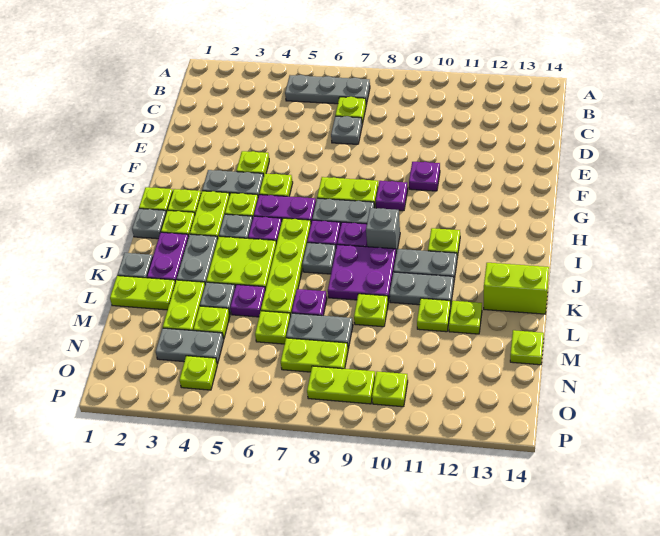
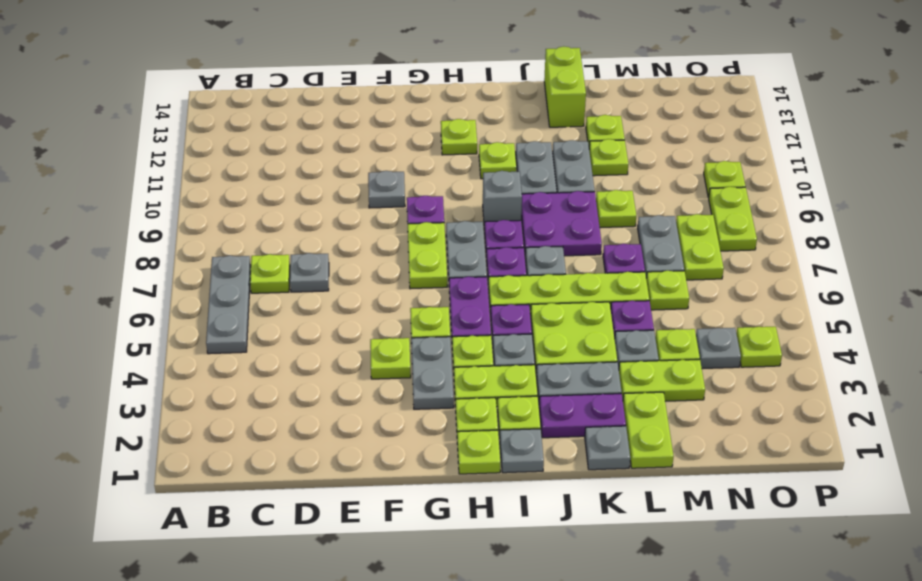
purple plate F10 level 1 -> grey plate F10 level 1
lime plate M14 level 1 -> lime plate H12 level 1
grey plate N3:N4 level 1 -> grey plate N4 level 1

